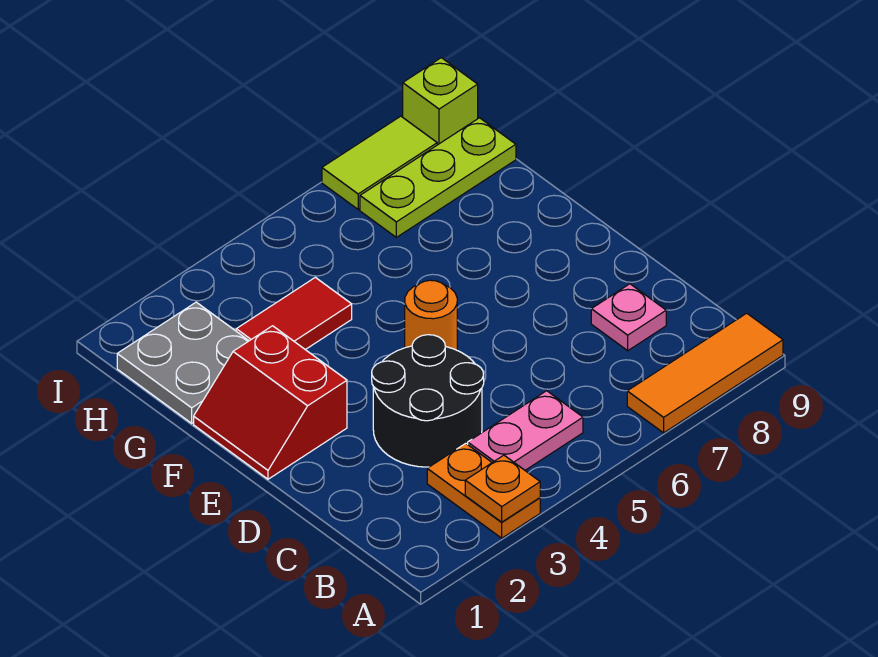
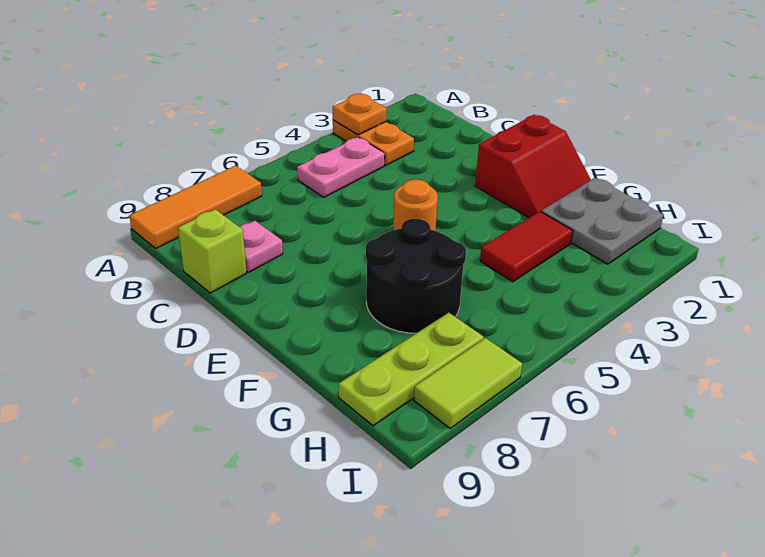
black round brick C3:D4 level 1 -> black round brick F6:G7 level 1
red slope E1:F2 level 1 top 2 -> red slope E1:F2 level 1 top E
lime brick I9 level 1 -> lime brick C9 level 1

